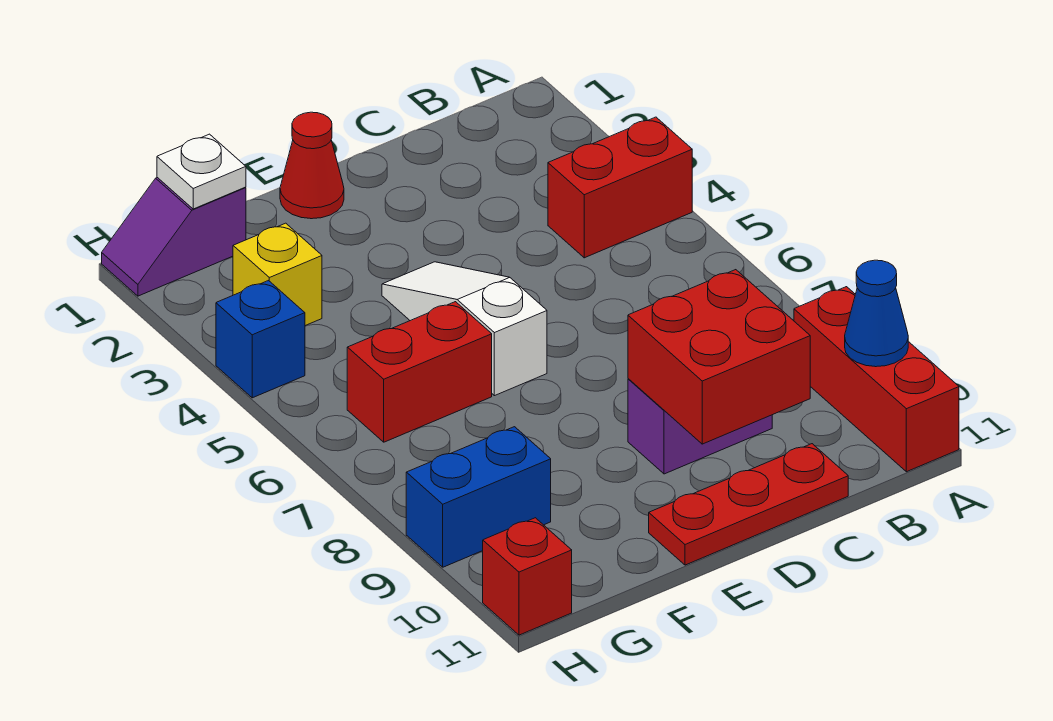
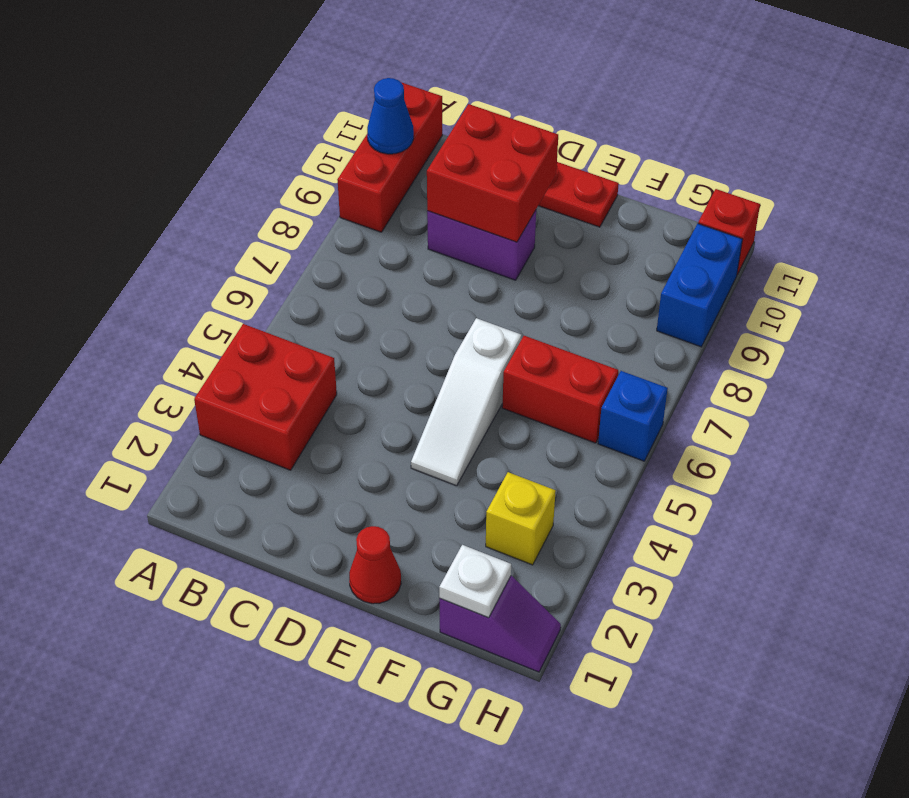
red brick A4:B4 level 1 -> red brick A3:B4 level 1
blue brick G9:H9 level 1 -> blue brick H9:H10 level 1
blue brick H4 level 1 -> blue brick H6 level 1

